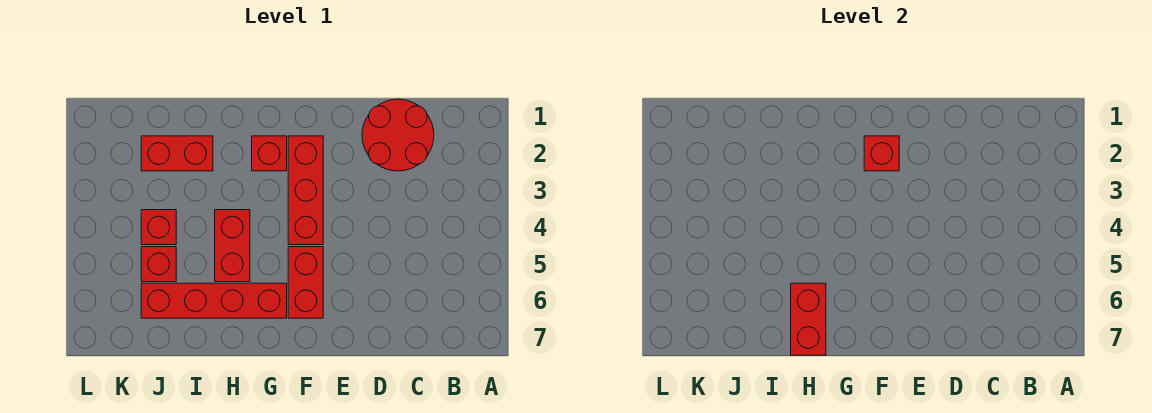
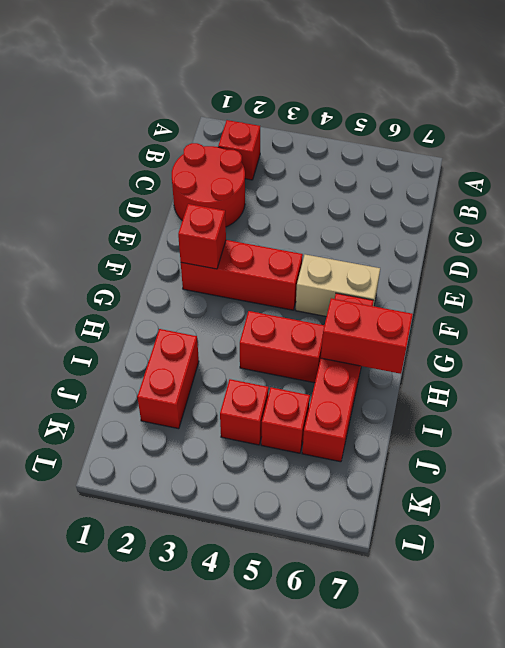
red brick F5:F6 level 1 -> tan brick F5:F6 level 1
red brick G2 level 1 -> red brick B2 level 1

